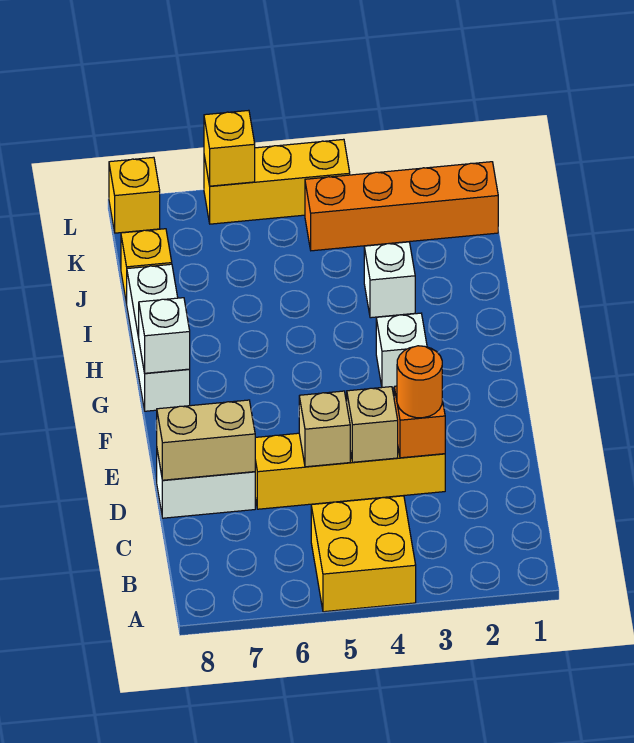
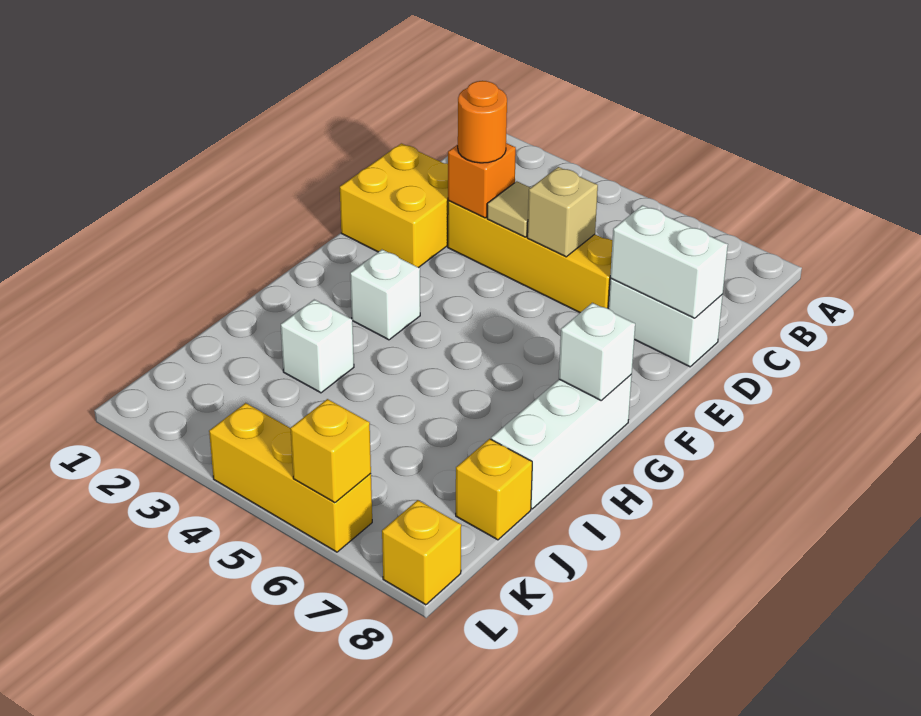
yellow brick A4:B5 level 1 -> yellow brick D1:E2 level 1
tan brick D4 level 2 -> tan tile D4 level 2
tan brick D7:D8 level 2 -> white brick D7:D8 level 2
orange brick K1:K4 level 1 -> none

